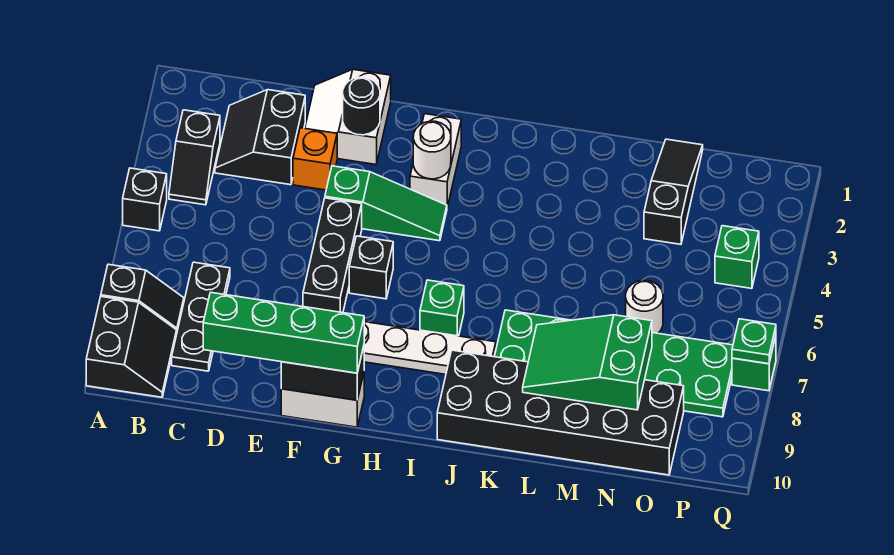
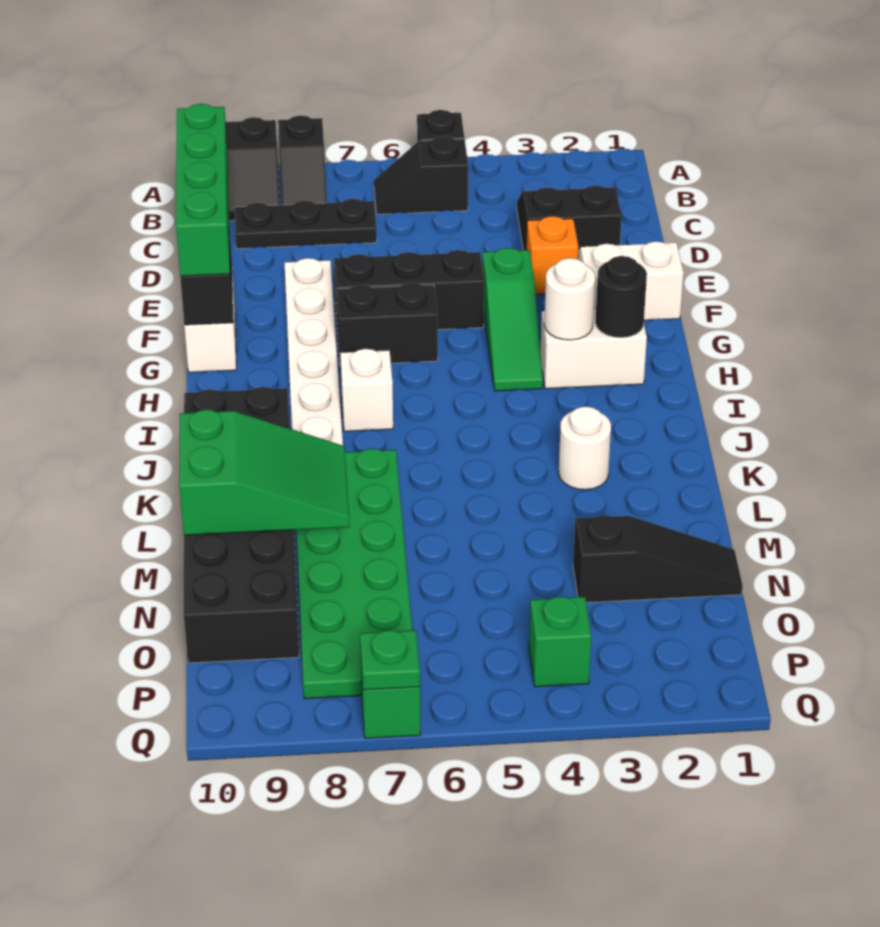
black slope B3:B4 level 1 top 3 -> black slope B5:B6 level 1 top 5
black round brick F2 level 2 -> black round brick H2 level 2
black brick G6 level 1 -> black brick G6:G7 level 1
green brick I7 level 1 -> white brick I7 level 1
green slope L8:N9 level 2 top N -> green slope L8:M10 level 2 top 10
white round brick N6 level 1 -> white round brick K3 level 1

